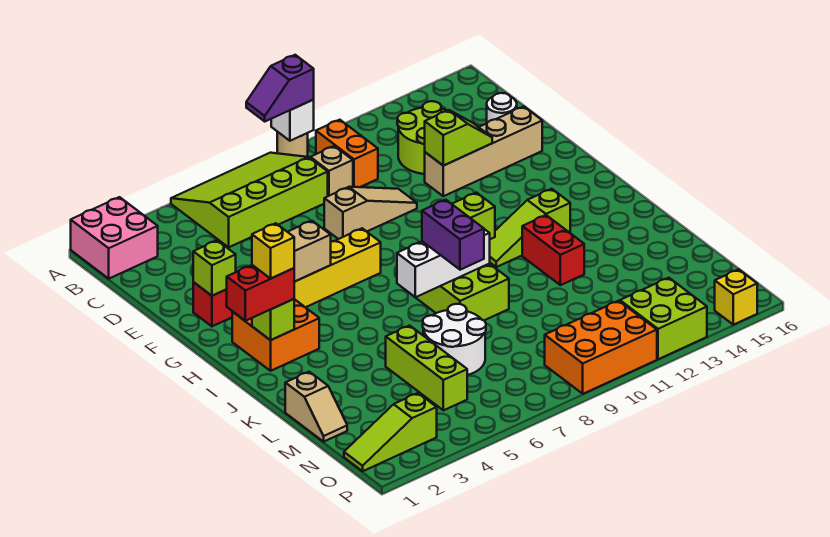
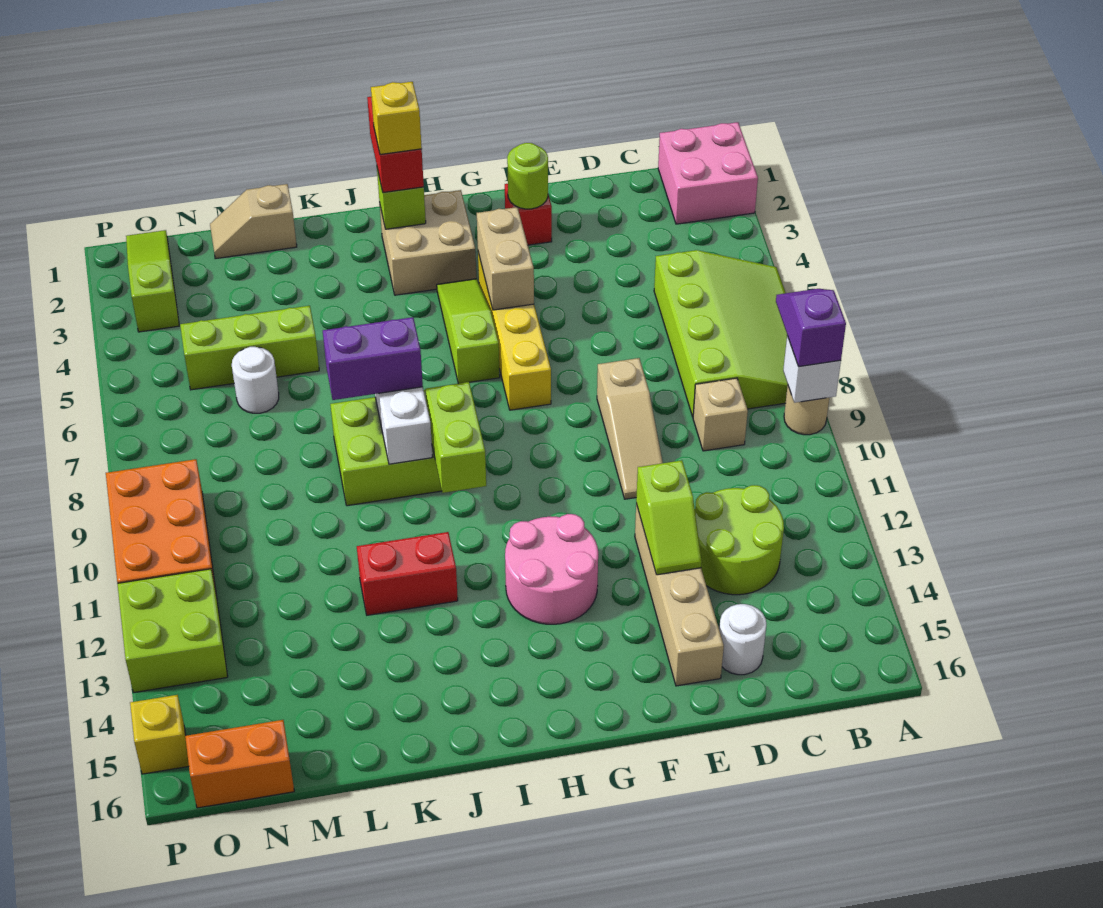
orange brick B10:C10 level 1 -> orange brick N16:O16 level 1
lime brick F2 level 2 -> lime round brick F2 level 2
none -> pink round brick G12:H13 level 1
orange brick H2:I3 level 1 -> tan brick H2:I3 level 1
lime slope I11:I13 level 1 top 13 -> lime slope H4:H6 level 1 top 6
white round brick L6:M7 level 1 -> white round brick M6 level 1

